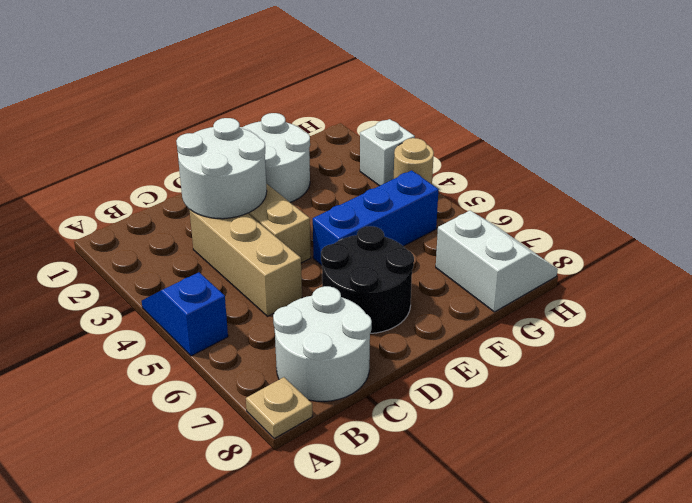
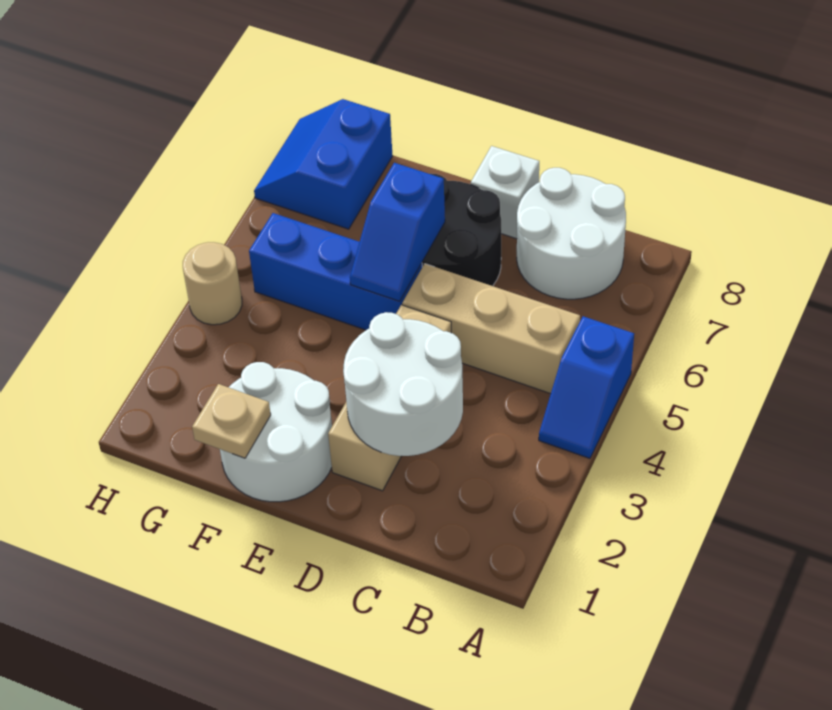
tan plate A8 level 1 -> tan plate F1 level 2
tan brick C3:C5 level 1 -> tan brick B5:D5 level 1
none -> blue slope E5:E6 level 2 top 6
white slope G7:H8 level 1 top G -> blue slope G7:H8 level 1 top G
white brick H3 level 1 -> white brick D8 level 1

